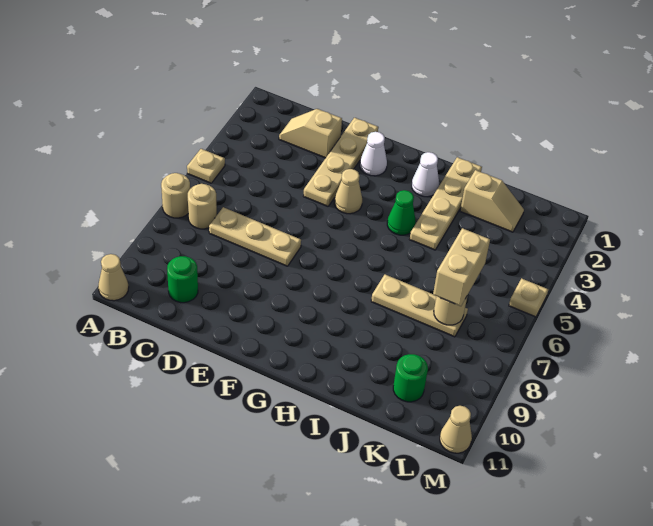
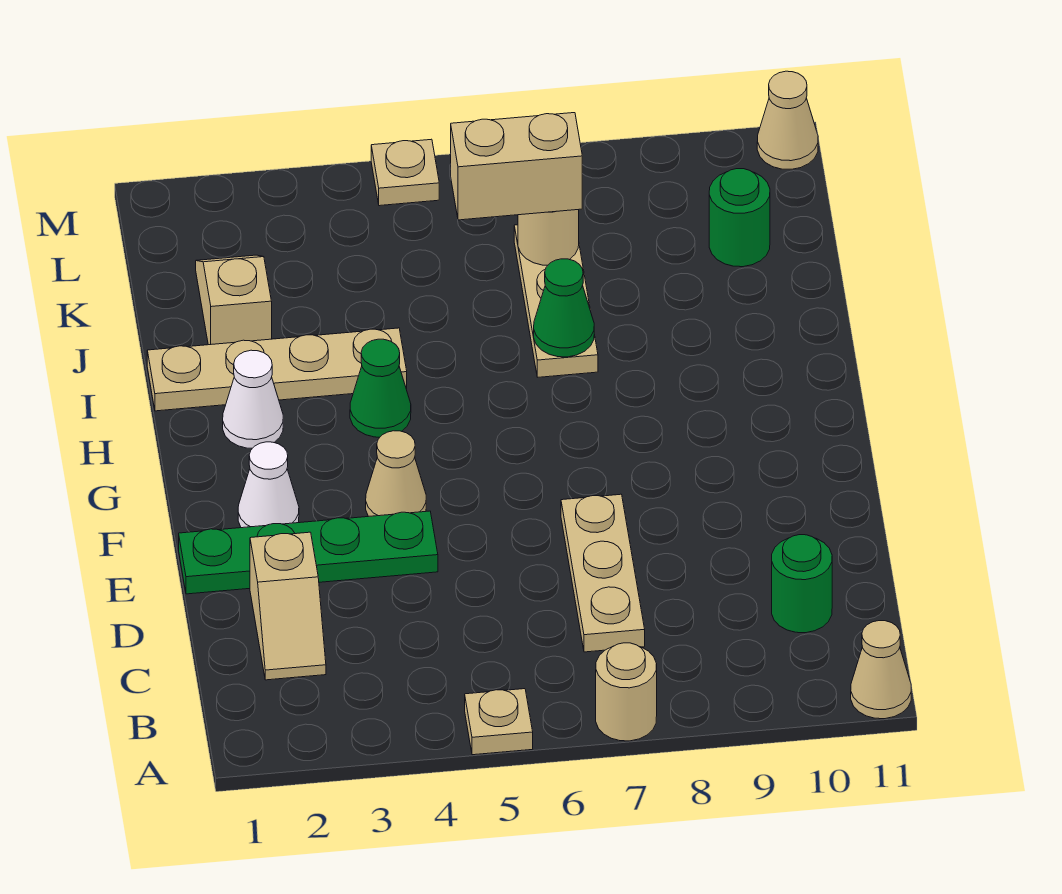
tan round brick B7 level 1 -> none
tan plate E1:E4 level 1 -> green plate E1:E4 level 1
none -> green cone I7 level 2

